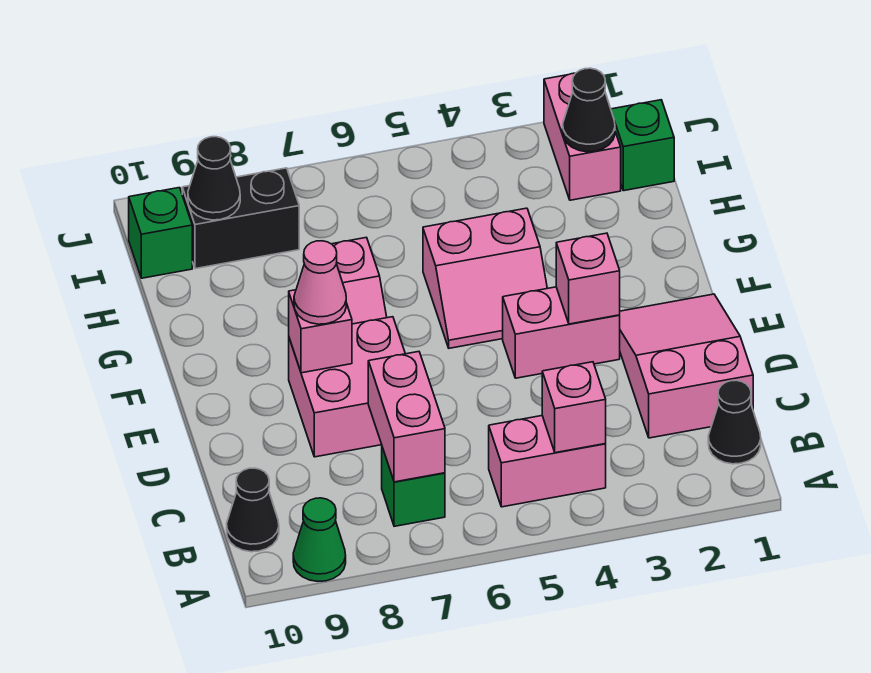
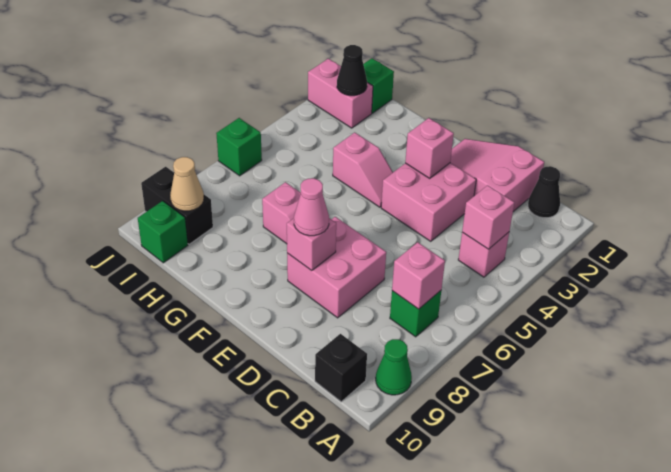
pink brick B4:B5 level 1 -> pink brick B4 level 1
pink brick B7:C7 level 2 -> pink brick B7 level 2
black cone B10 level 1 -> black brick B10 level 1
pink brick E3:E4 level 1 -> pink brick D3:E4 level 1
pink slope F4:G5 level 1 top G -> pink slope F4:G4 level 1 top G
black brick I8:I9 level 1 -> black brick I9:J9 level 1
black cone I9 level 2 -> tan cone I9 level 2
none -> green brick J6 level 1

